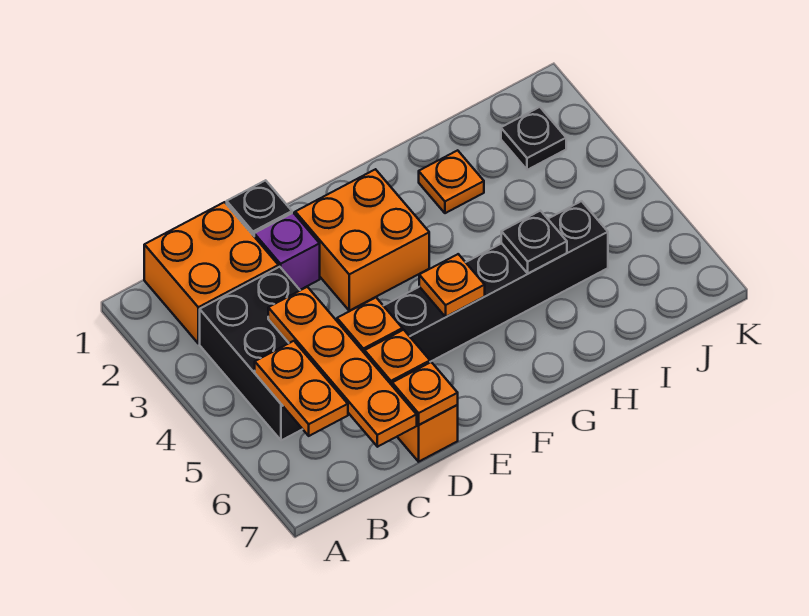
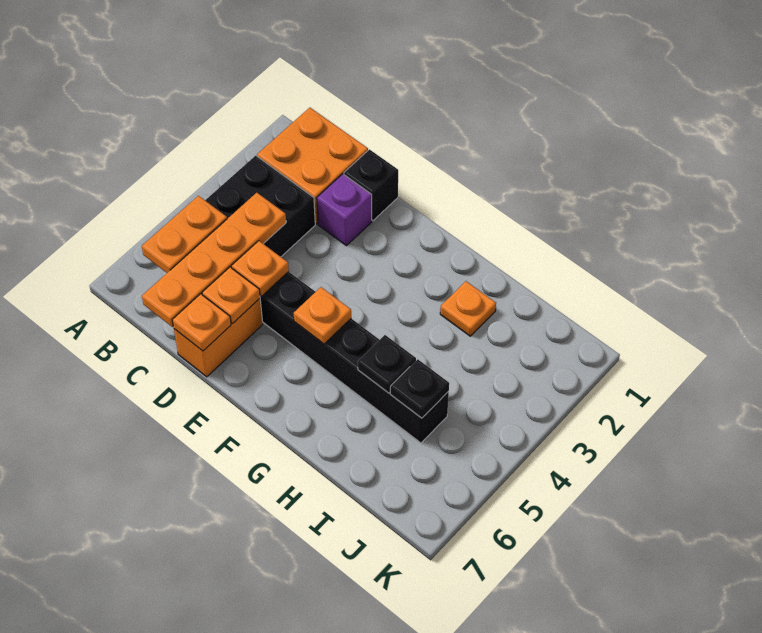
orange brick E2:F3 level 1 -> none
black plate J2 level 1 -> black plate I5 level 2

